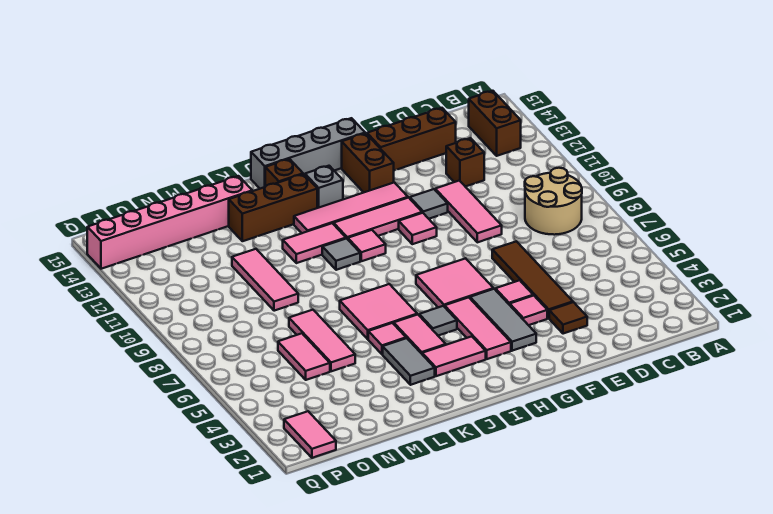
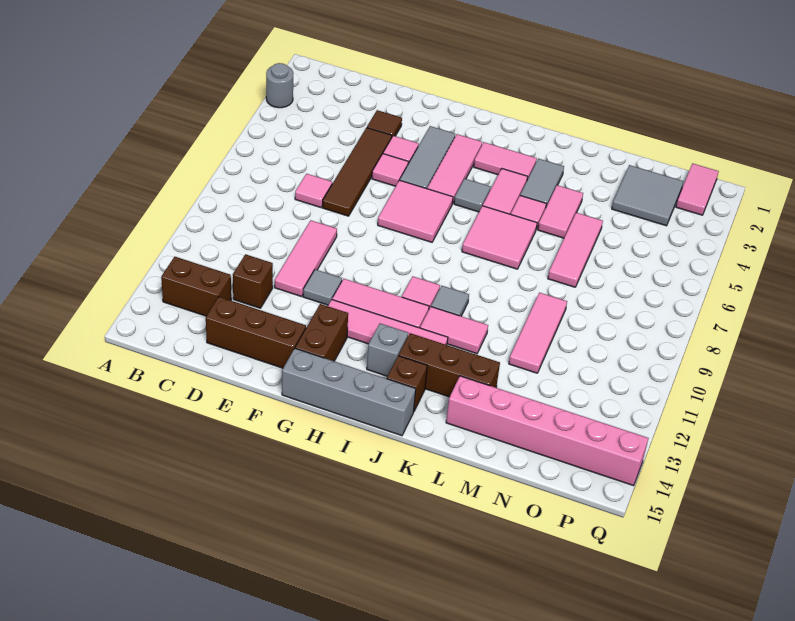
none -> grey round brick A3 level 1
tan round brick B8:C9 level 1 -> none
brown brick B13:B14 level 1 -> brown brick B13:C13 level 1
pink tile G10 level 1 -> pink tile D7 level 1
none -> grey tile N2:O3 level 1
pink tile N5:N6 level 1 -> pink tile L4:L5 level 1

